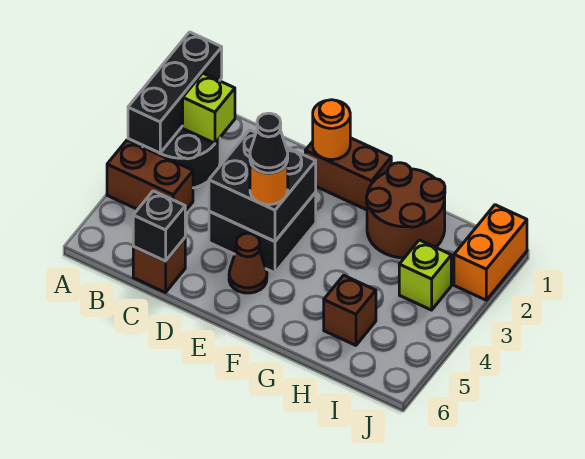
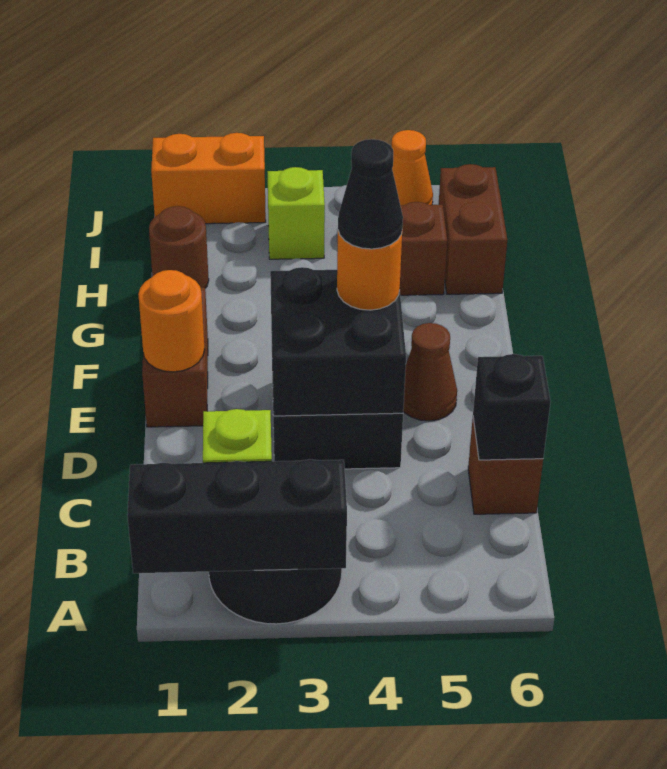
brown brick A4:B4 level 1 -> brown brick H6:I6 level 1
brown round brick G1:H2 level 1 -> brown round brick H1 level 1
none -> orange cone J5 level 1

